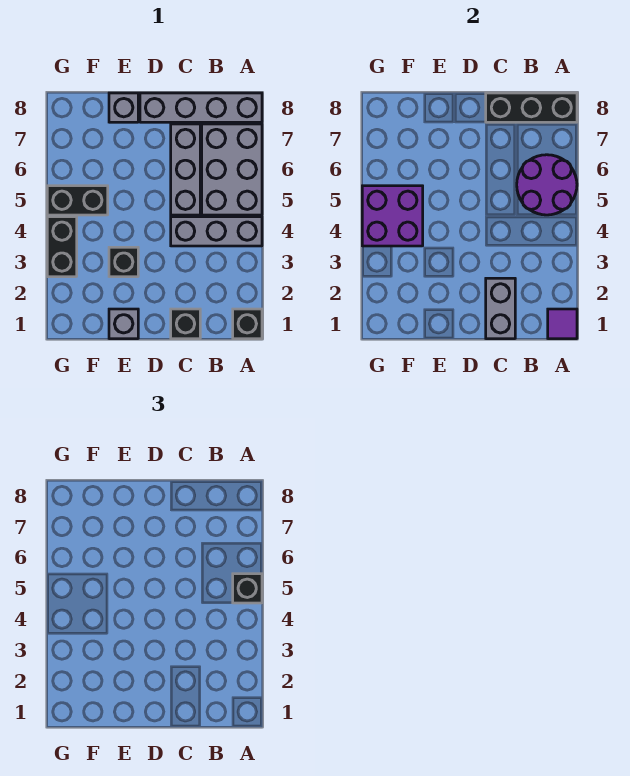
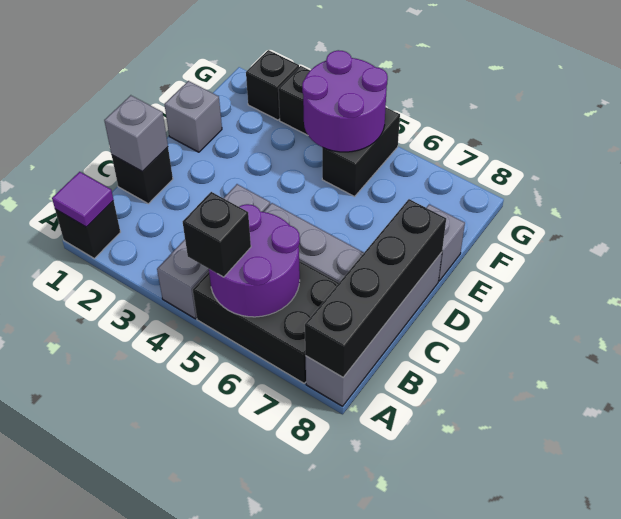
grey brick A5:B7 level 1 -> black brick A5:B7 level 1
black brick A8:C8 level 2 -> black brick A8:D8 level 2
grey brick C1:C2 level 2 -> grey brick C1 level 2
black brick E3 level 1 -> black brick G2 level 1
purple brick F4:G5 level 2 -> purple round brick F4:G5 level 2

